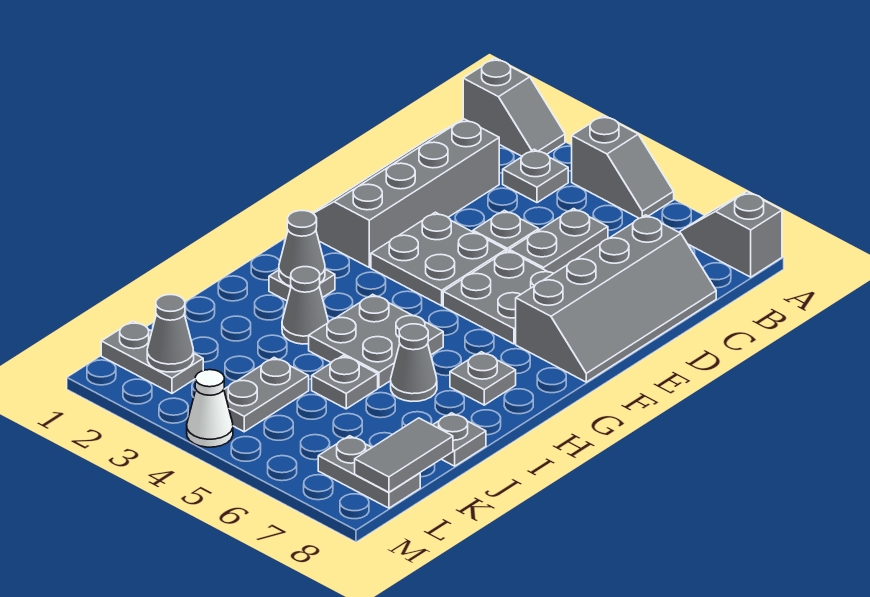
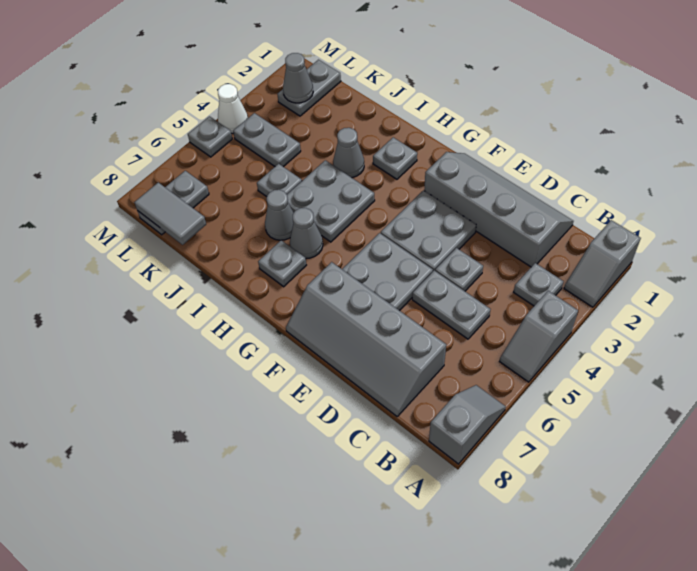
grey cone H2 level 2 -> grey cone H6 level 1
grey plate J8 level 1 -> grey plate M5 level 1

